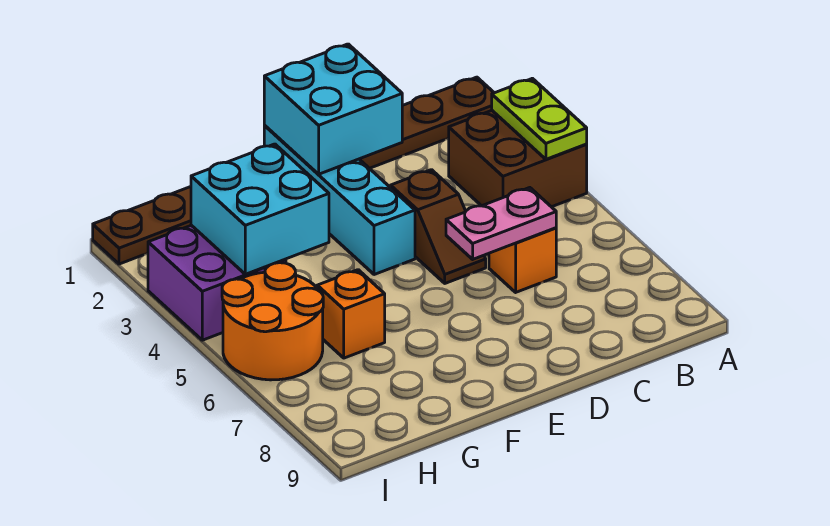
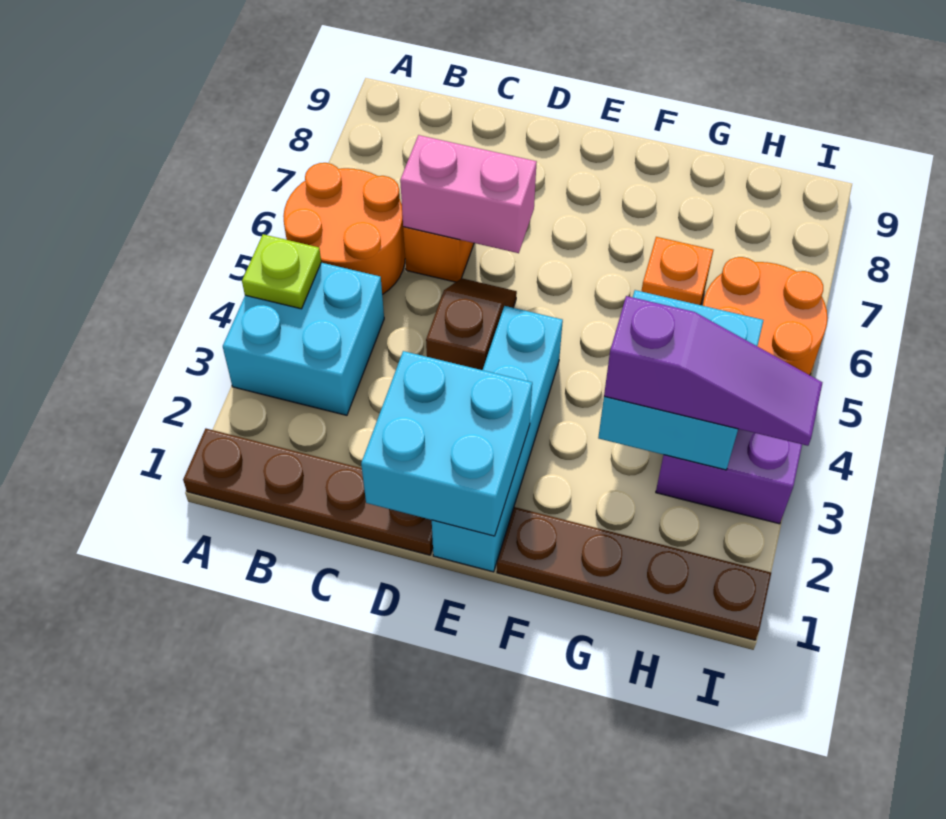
brown brick A3:B4 level 1 -> cyan brick A3:B4 level 1
lime plate A3:A4 level 2 -> lime plate A4 level 2
none -> orange round brick A5:B6 level 1
pink plate C6:D6 level 2 -> pink brick C6:D6 level 2
none -> purple slope G3:I3 level 3 top G

